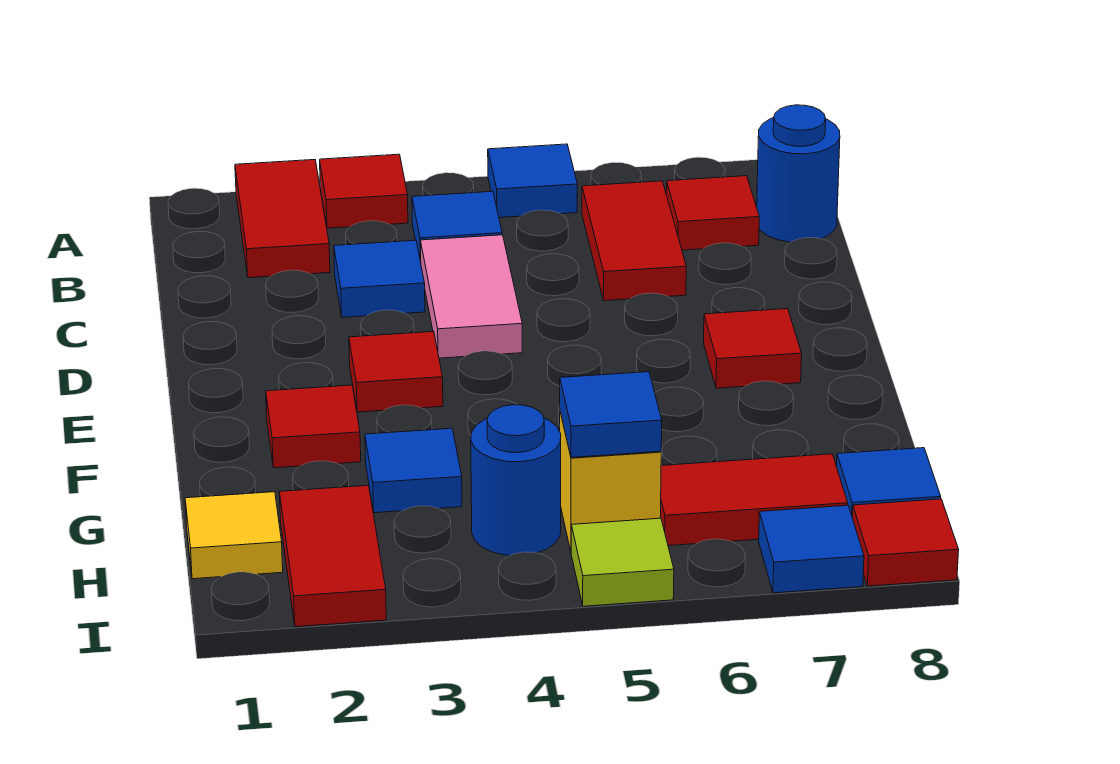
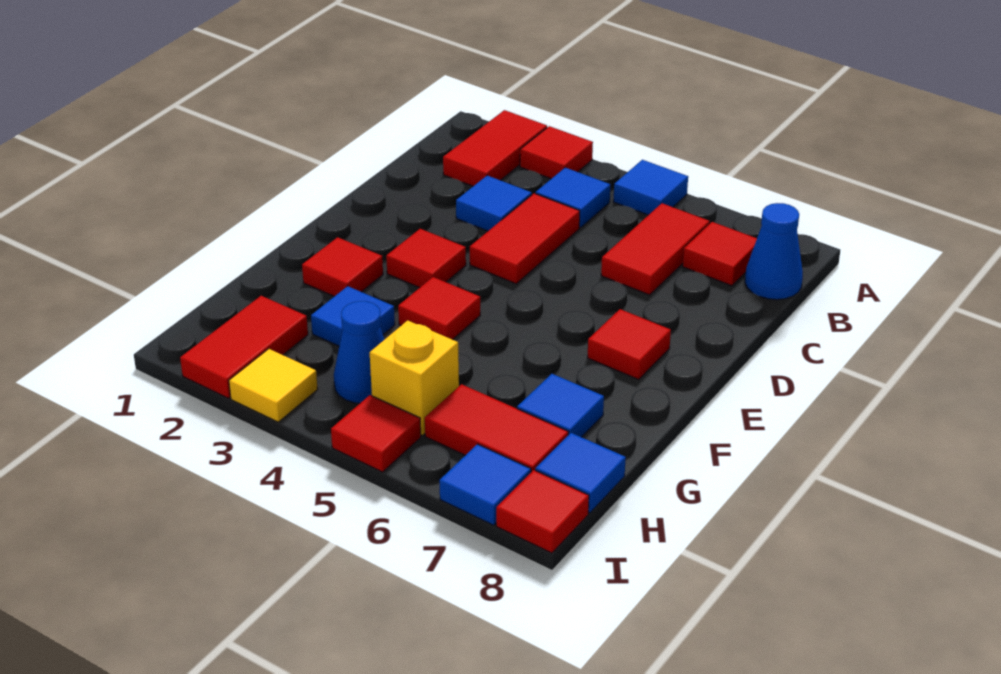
blue round brick B8 level 1 -> blue cone B8 level 1
pink tile C4:D4 level 1 -> red tile C4:D4 level 1
none -> red tile F4 level 1
yellow tile H1 level 1 -> yellow tile I3 level 1
blue round brick H4 level 1 -> blue cone H4 level 1
blue tile H5 level 2 -> blue tile G7 level 1
lime tile I5 level 1 -> red tile I5 level 1

